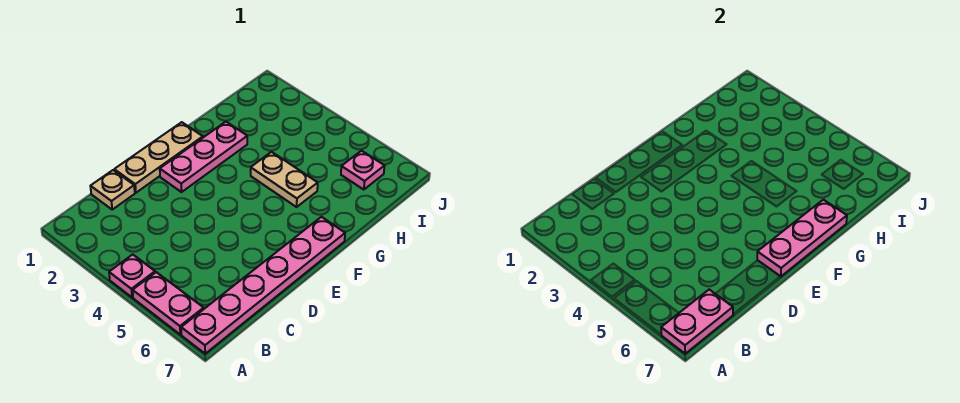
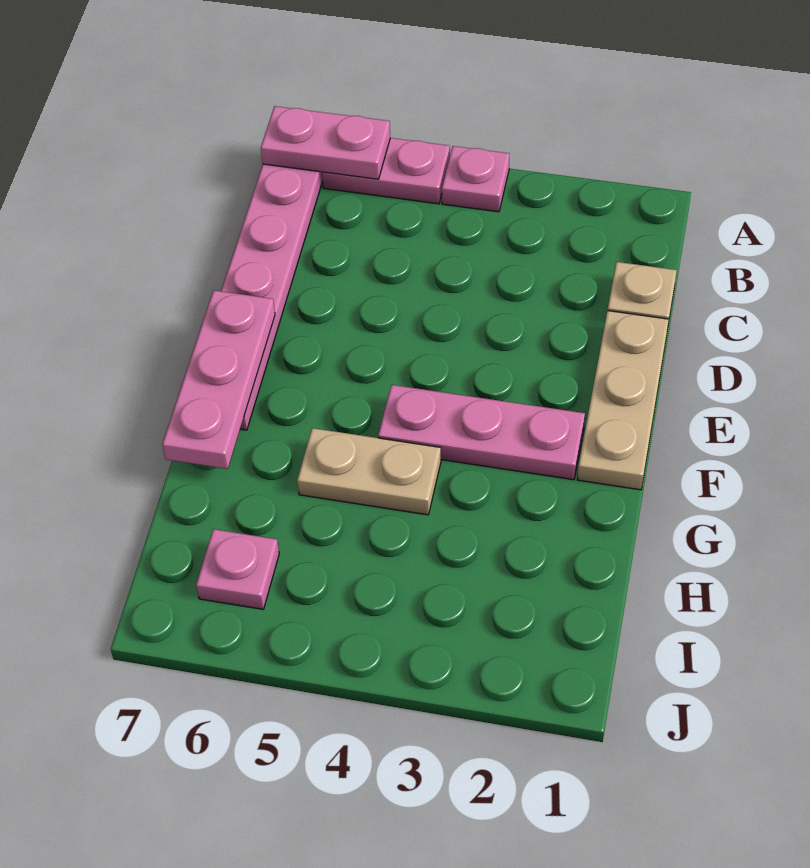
pink plate A7:B7 level 2 -> pink plate A6:A7 level 2
pink plate E2:G2 level 1 -> pink plate F2:F4 level 1

